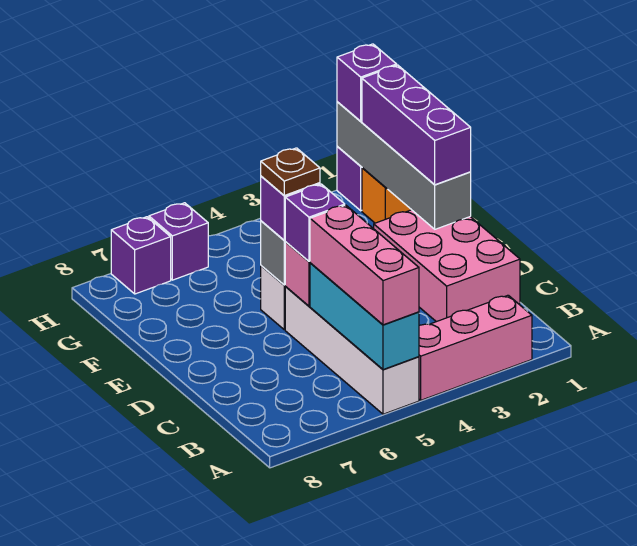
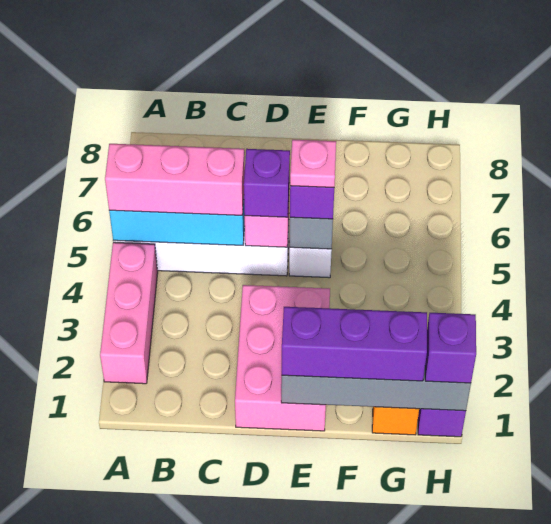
pink brick C1:E2 level 1 -> pink brick D1:E3 level 1
brown plate E5 level 4 -> pink plate E5 level 4
purple brick H6 level 1 -> none
purple brick H7 level 1 -> none

